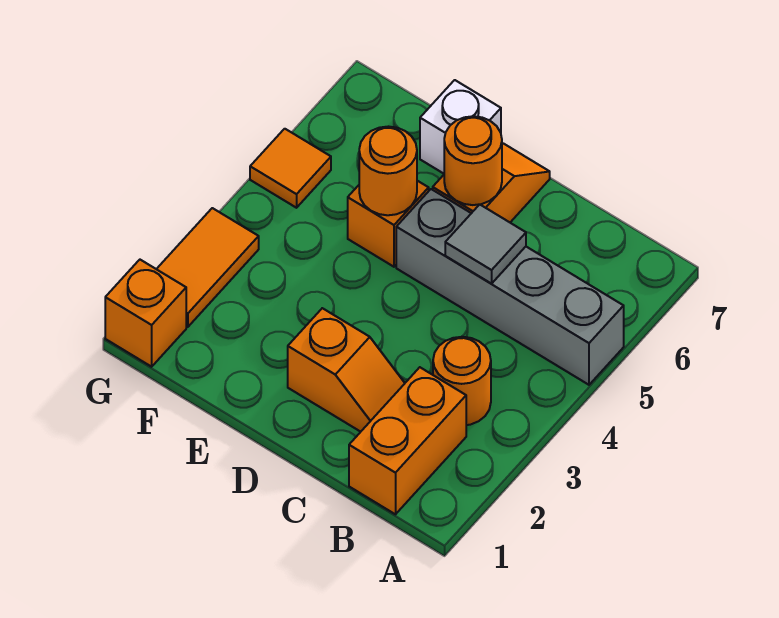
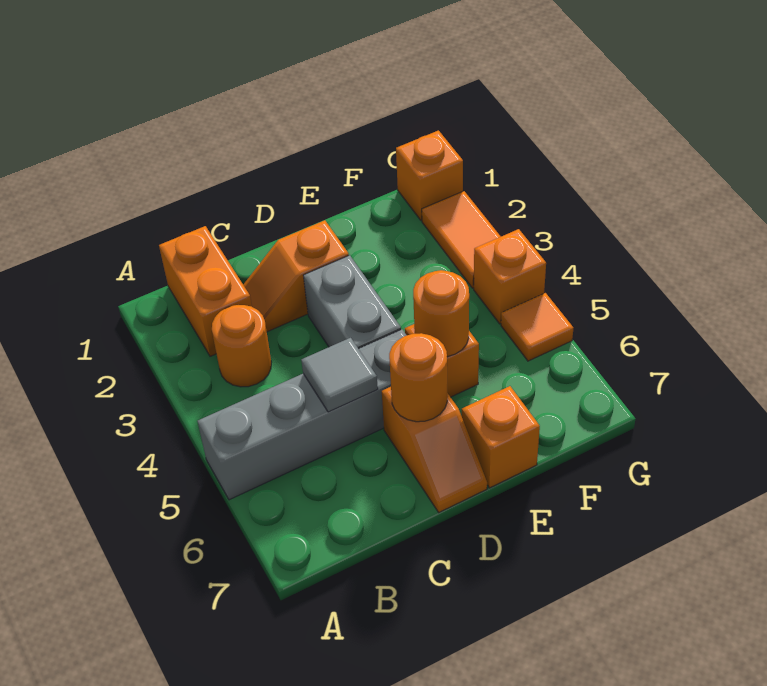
none -> grey brick D3:D4 level 1
white brick E7 level 1 -> orange brick E7 level 1
none -> orange brick G4 level 1

